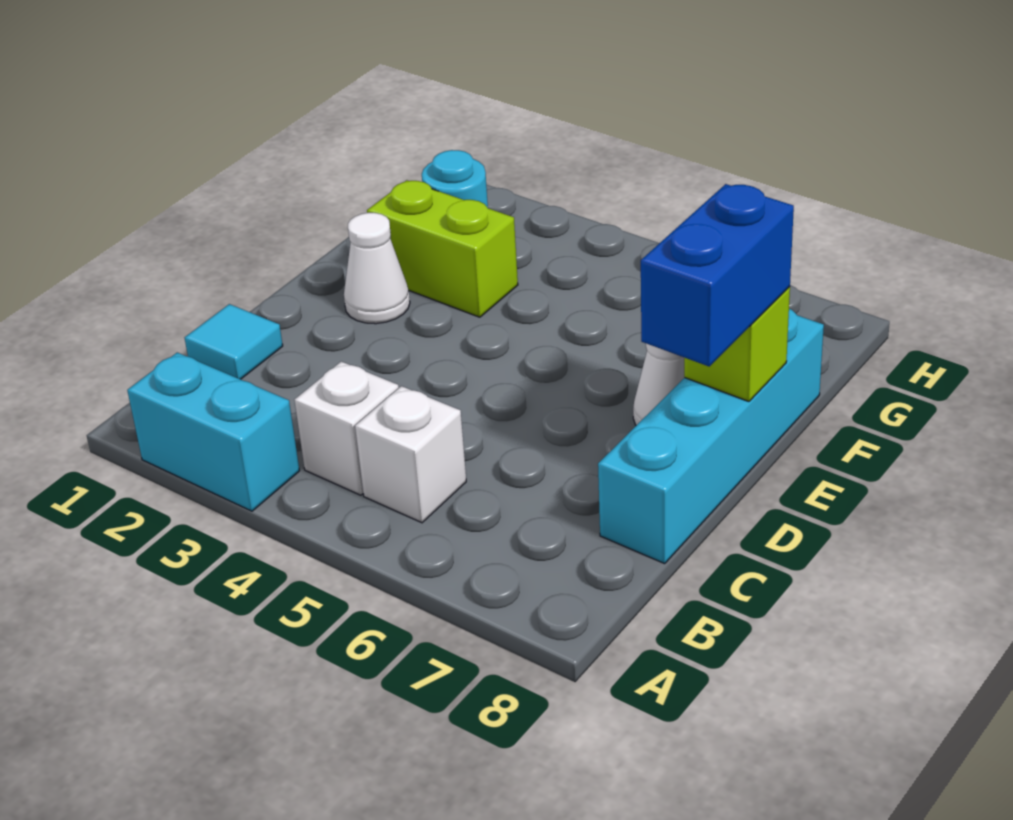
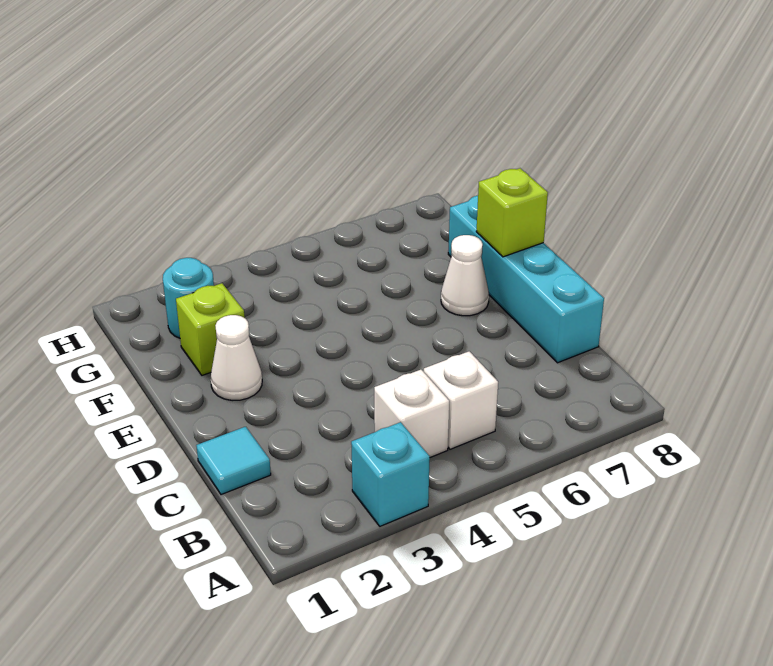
cyan brick A2:A3 level 1 -> cyan brick A3 level 1
blue brick D8:E8 level 3 -> none
lime brick F2:F3 level 1 -> lime brick F2 level 1

